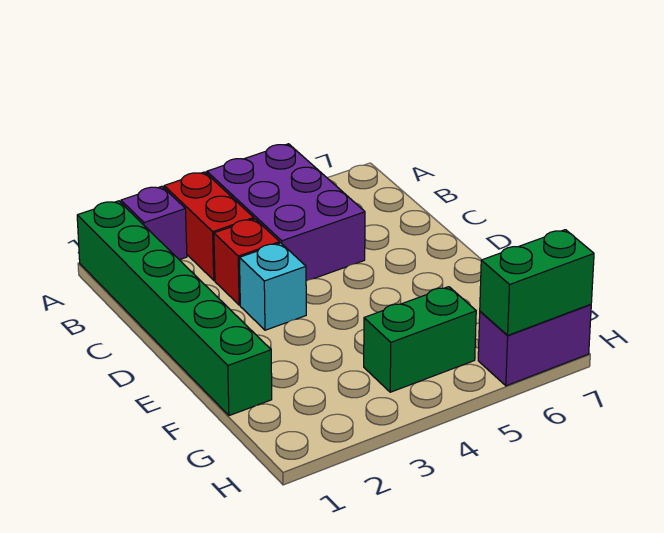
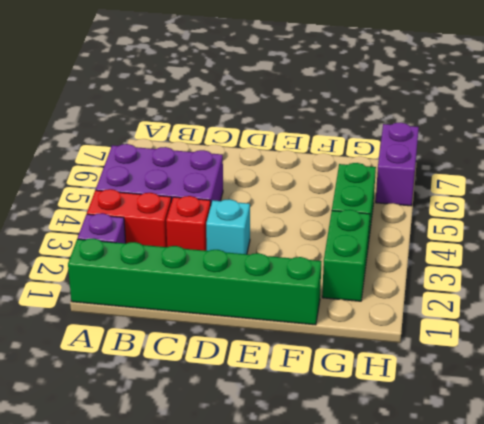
green brick H6:H7 level 2 -> green brick G2:G3 level 1

